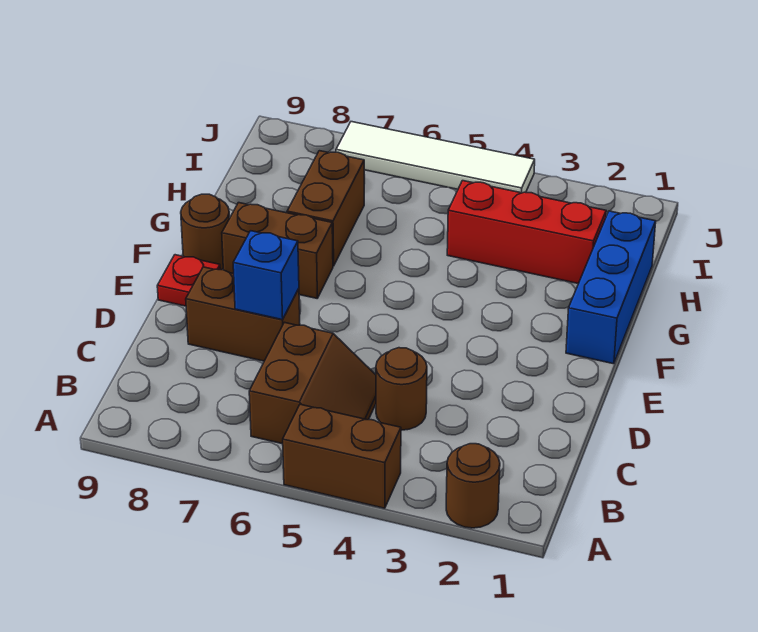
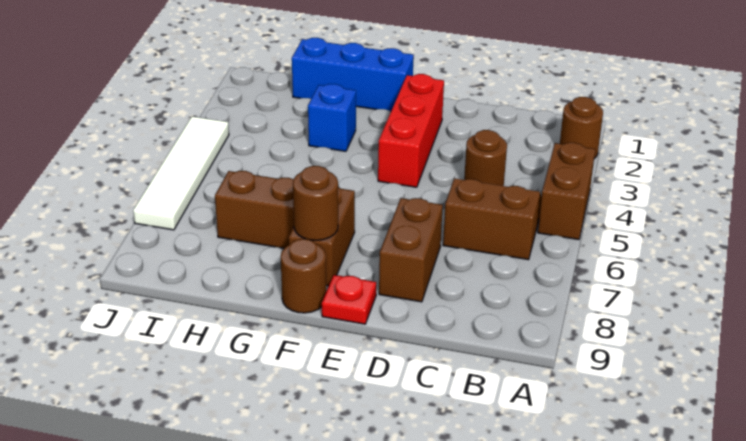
blue brick D7 level 2 -> blue brick G3 level 1
none -> brown round brick F8 level 2
red brick H2:H4 level 1 -> red brick E2:E4 level 1

